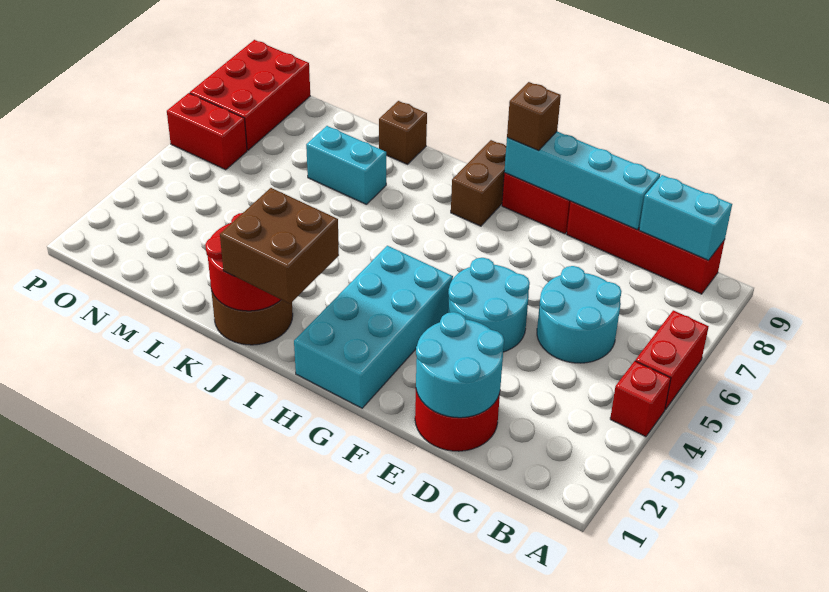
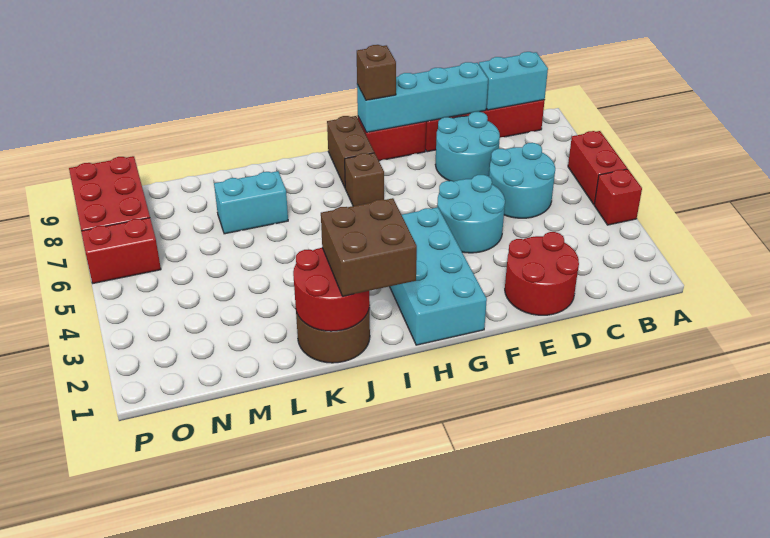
cyan round brick D1:E2 level 2 -> cyan round brick D7:E8 level 1
brown brick K9 level 1 -> brown brick H7 level 1

